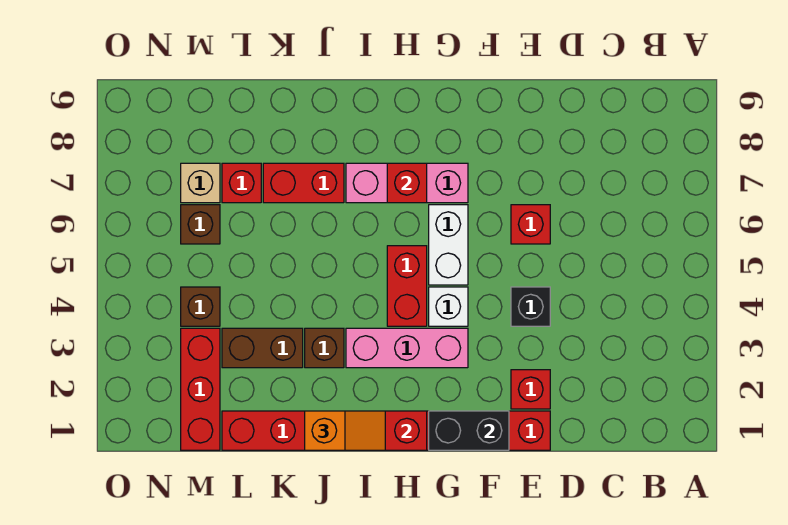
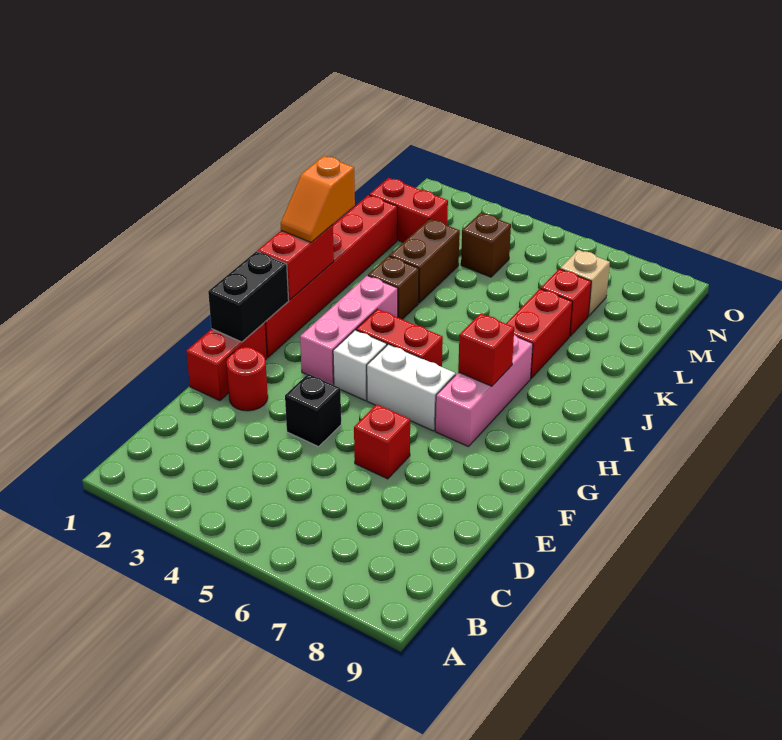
red brick E2 level 1 -> red round brick E2 level 1
red brick M1:M3 level 1 -> red brick M1:M2 level 1
brown brick M6 level 1 -> none

